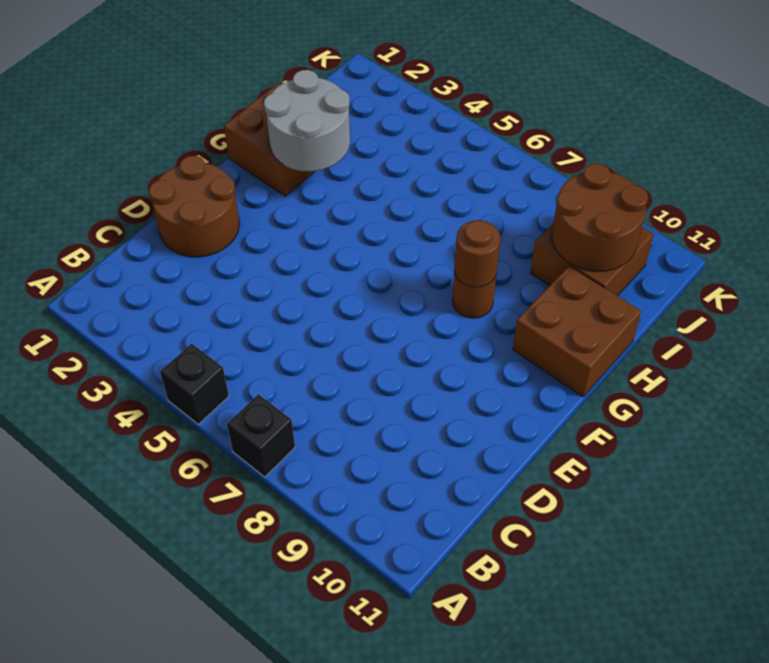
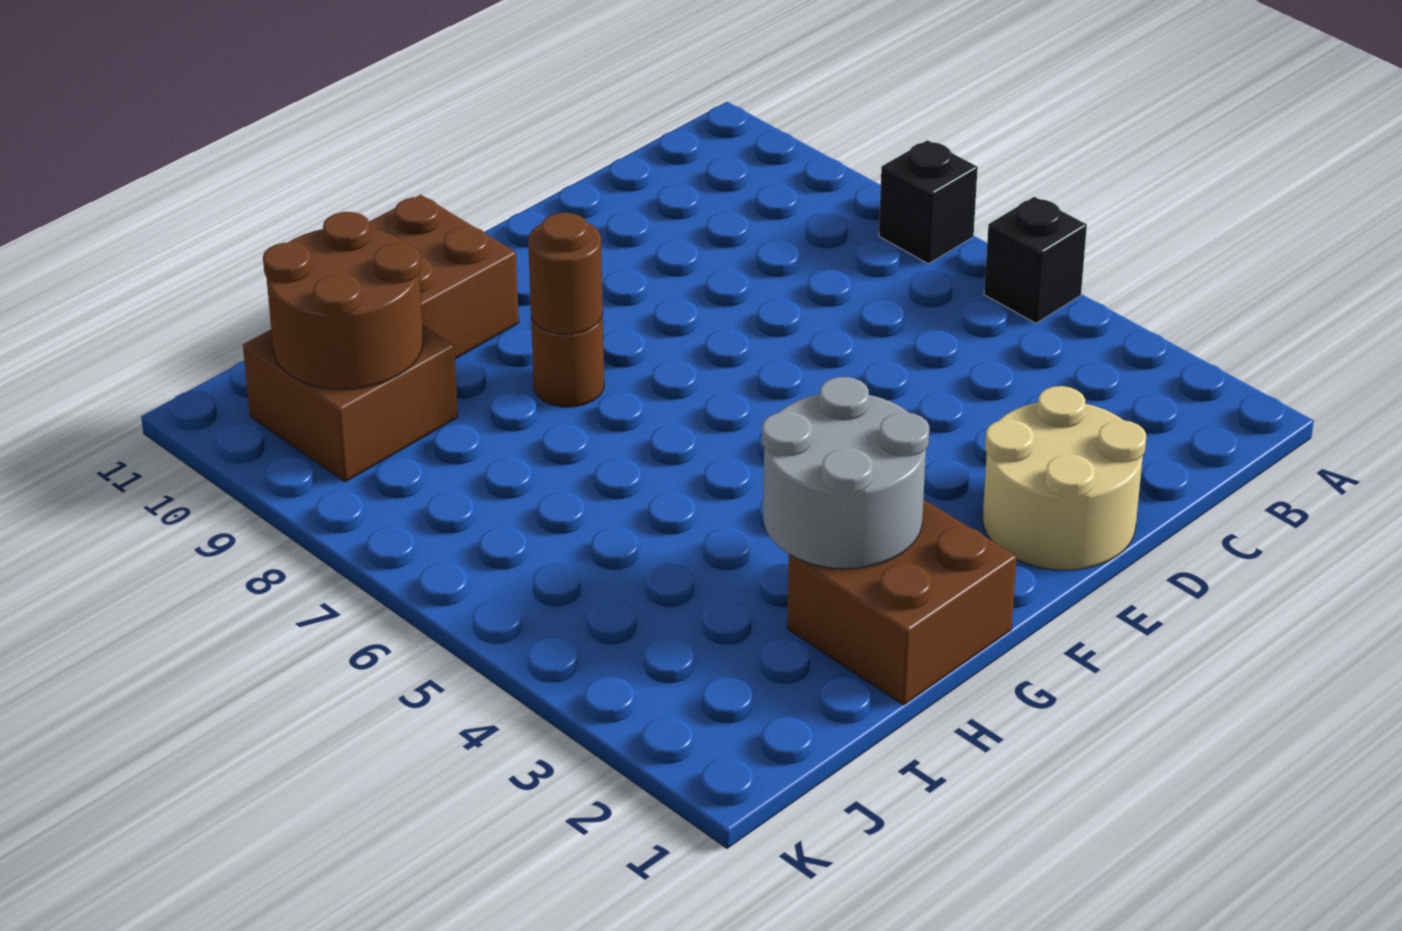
brown round brick D1:E2 level 1 -> tan round brick D1:E2 level 1

